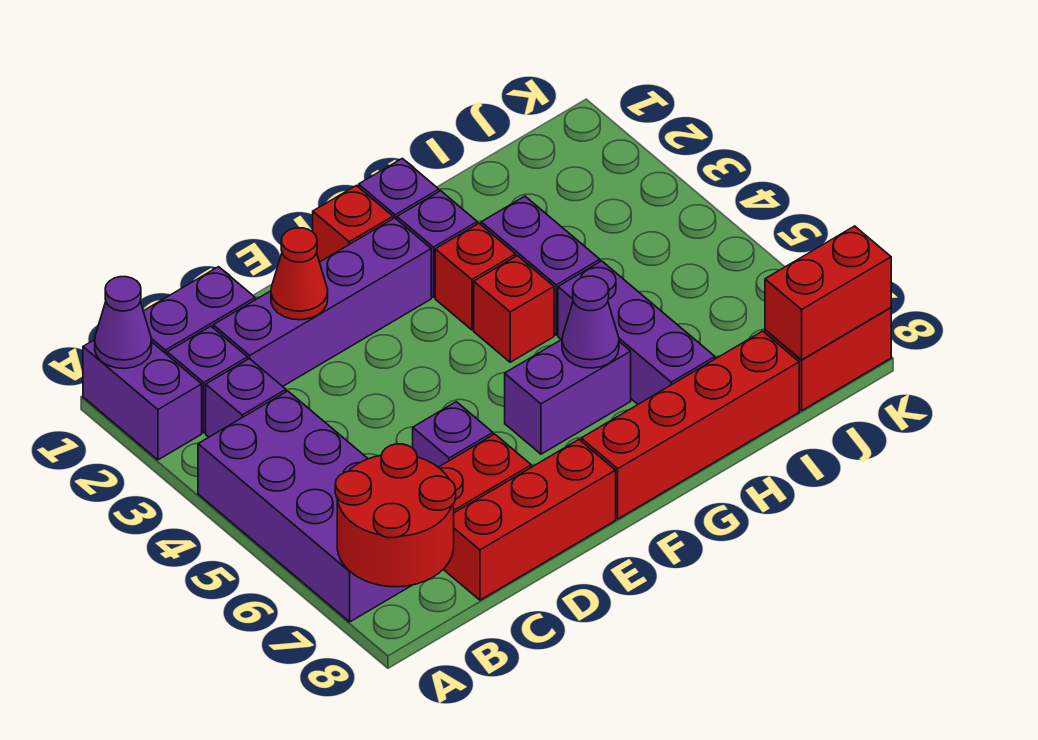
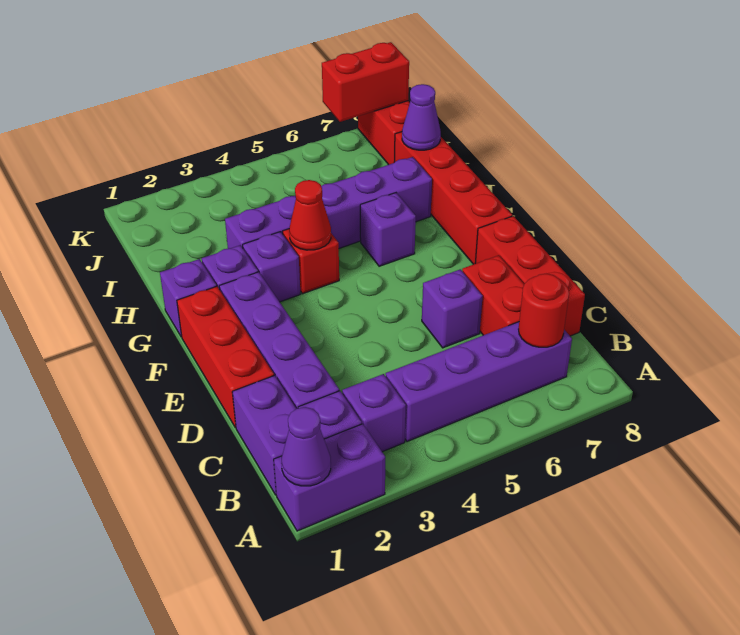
purple brick A4:B7 level 1 -> purple brick B4:B7 level 1
red round brick A7:B8 level 2 -> red round brick B7 level 2
red cone D2 level 2 -> red cone G4 level 2
red brick F1 level 1 -> red brick D1:F1 level 1
purple brick F6:G6 level 1 -> purple brick G6 level 1
red brick G3 level 1 -> purple brick G3 level 1
purple cone G6 level 2 -> purple cone I8 level 2
red brick J8:K8 level 2 -> red brick K7:K8 level 2

